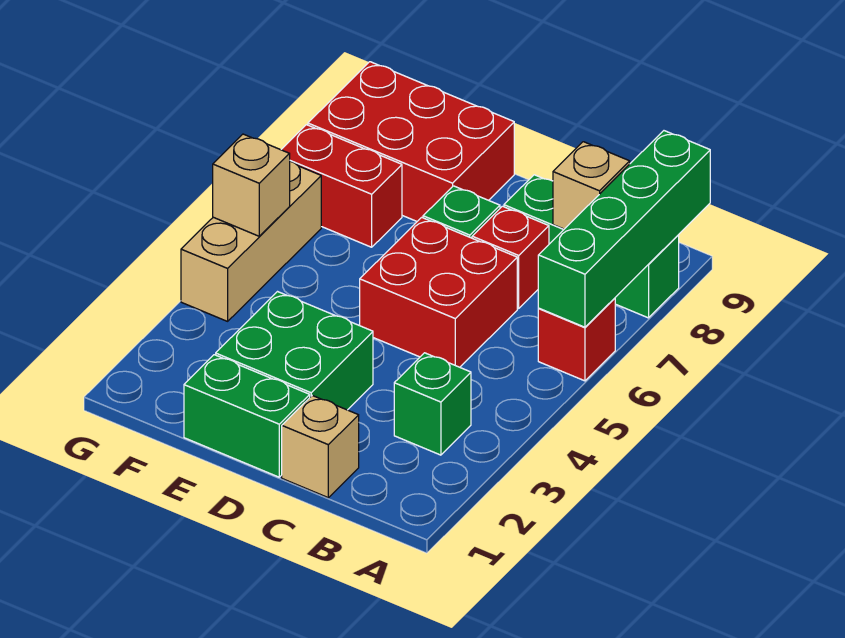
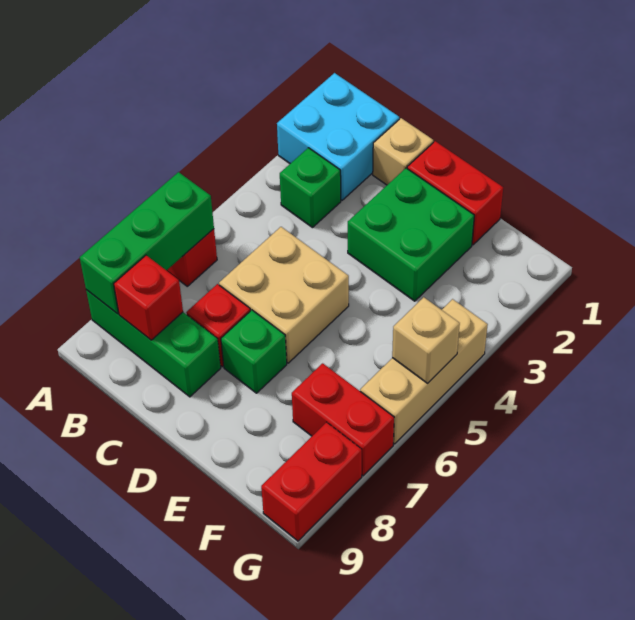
none -> cyan brick A1:B2 level 1
green brick A6:A9 level 2 -> green brick A6:A8 level 2
tan brick B8 level 2 -> red brick B8 level 2
red brick C5:D6 level 1 -> tan brick C5:D6 level 1
green brick D1:E1 level 1 -> red brick D1:E1 level 1
red brick E8:G9 level 1 -> red brick G8:G9 level 1

